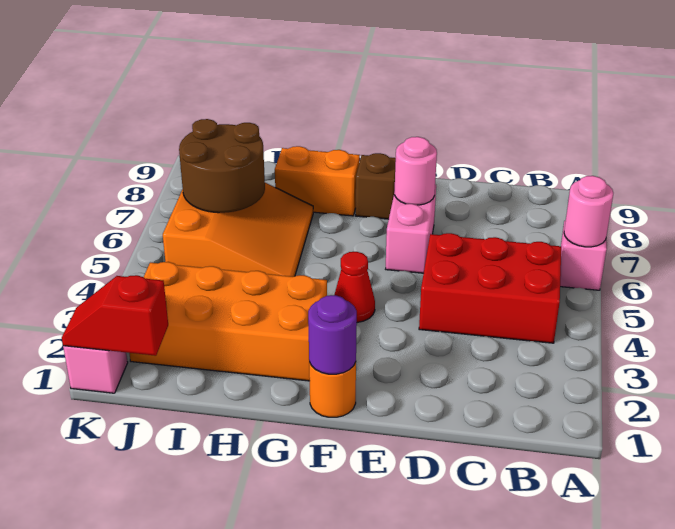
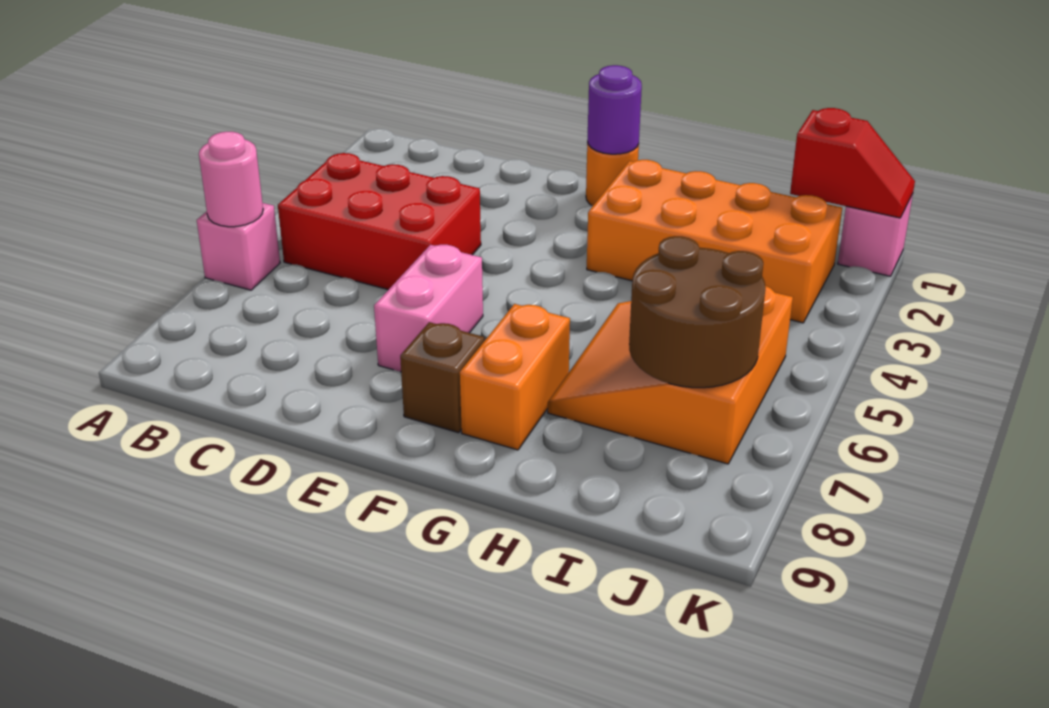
pink round brick E7 level 2 -> none
red cone F4 level 1 -> none
orange brick G8:H8 level 1 -> orange brick G7:G8 level 1

